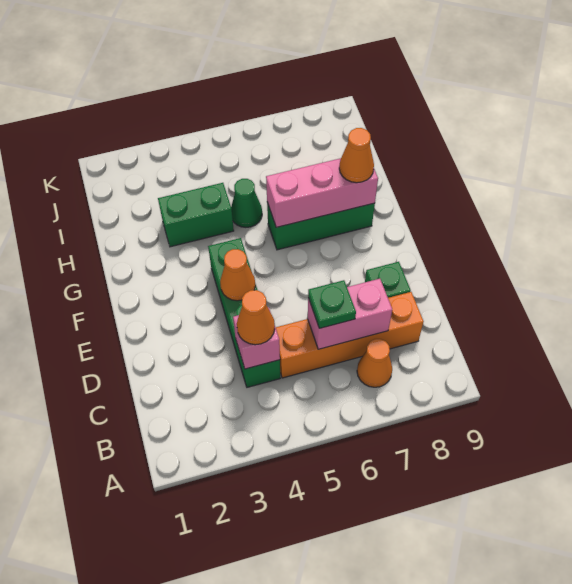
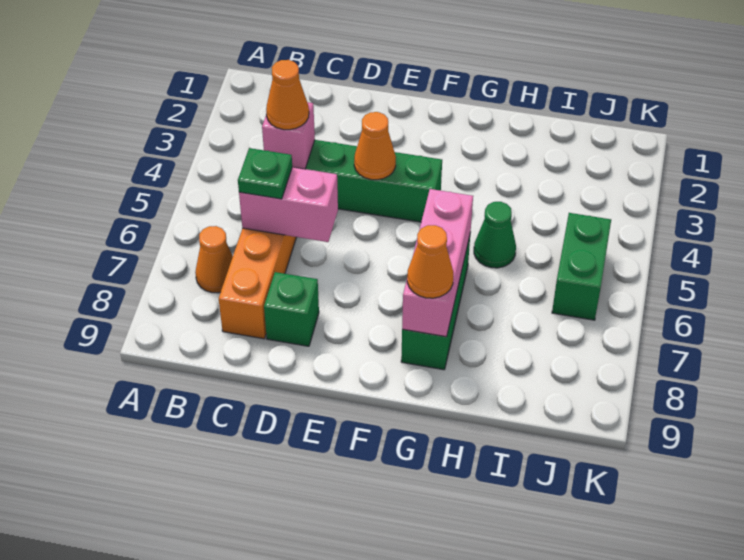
pink brick C6:C7 level 2 -> pink brick C6:D6 level 2
green brick H3:H4 level 1 -> green brick J5:J6 level 1

